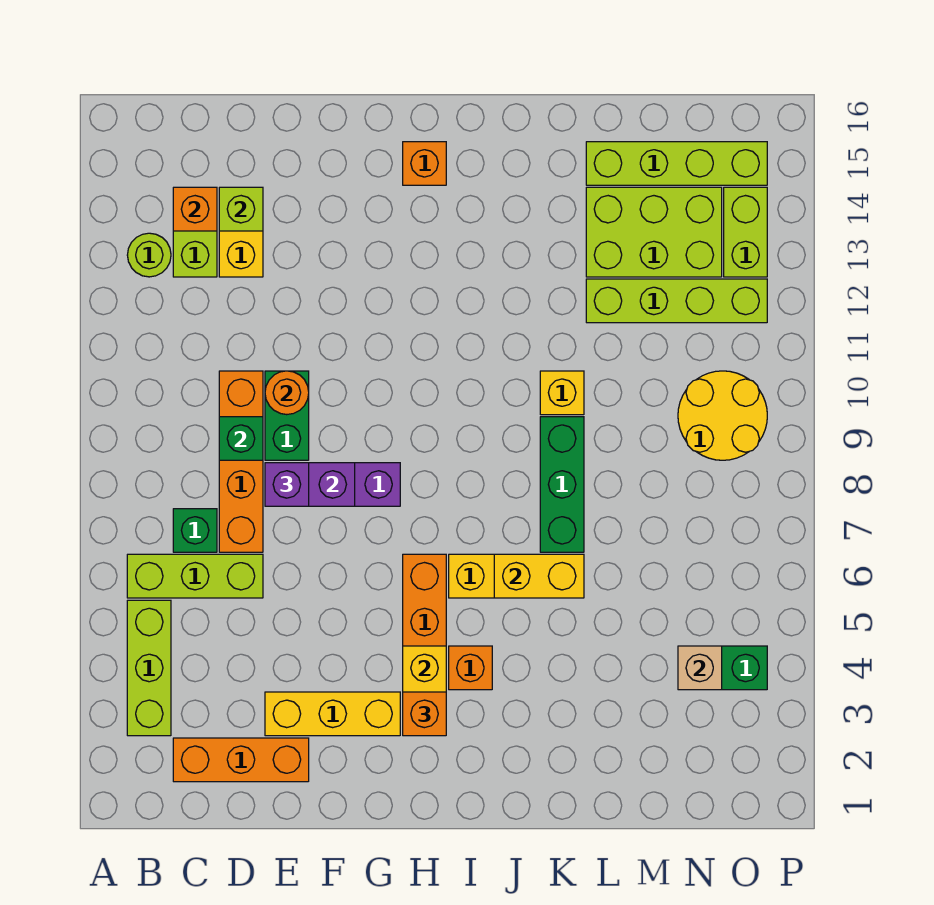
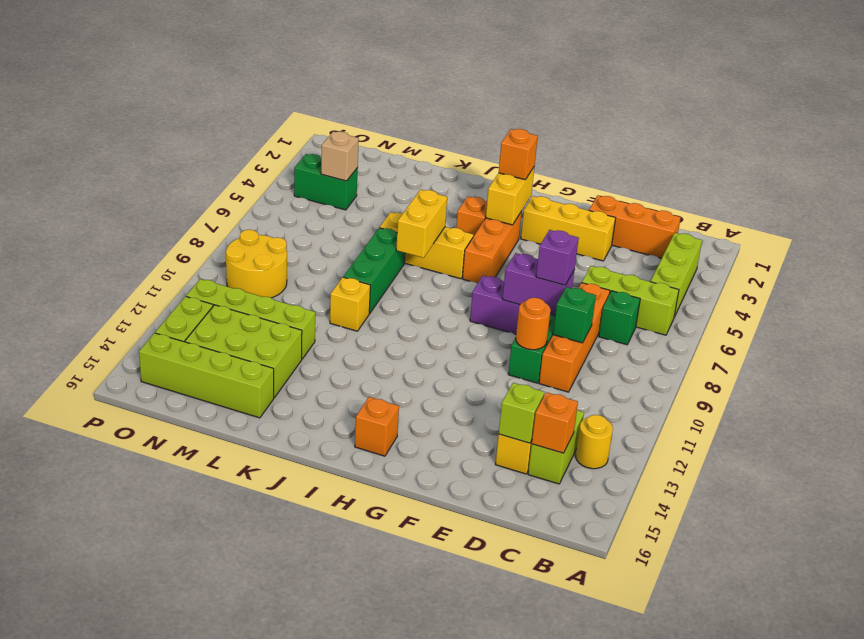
lime round brick B13 level 1 -> yellow round brick B13 level 1
yellow brick J6:K6 level 2 -> yellow brick J6:J7 level 2

